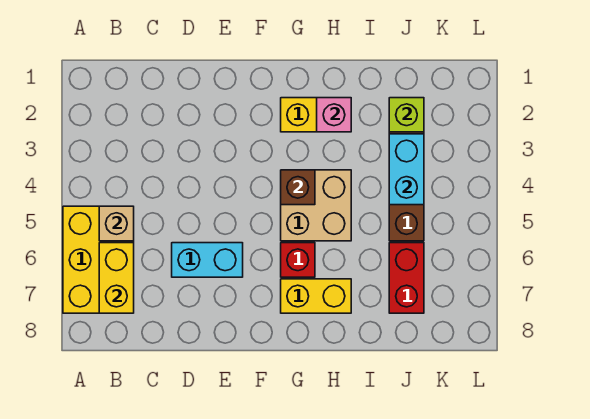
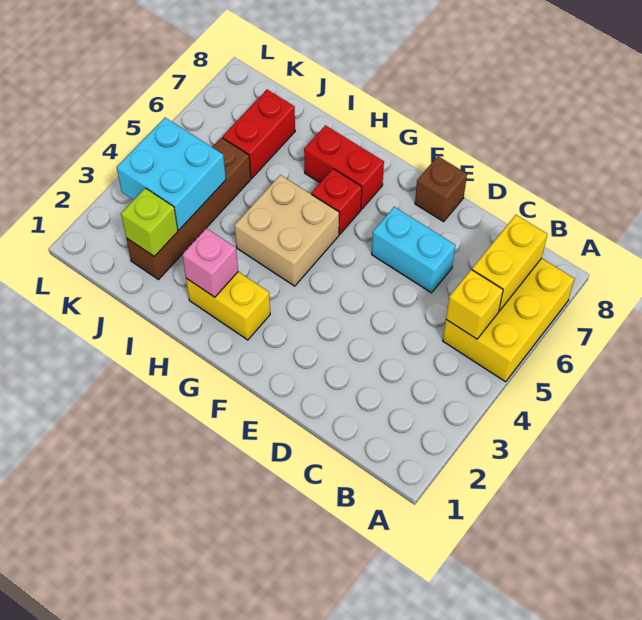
tan brick B5 level 2 -> yellow brick B5 level 2
brown brick G4 level 2 -> brown brick E8 level 1
yellow brick G7:H7 level 1 -> red brick G7:H7 level 1
cyan brick J3:J4 level 2 -> cyan brick J3:K4 level 2

